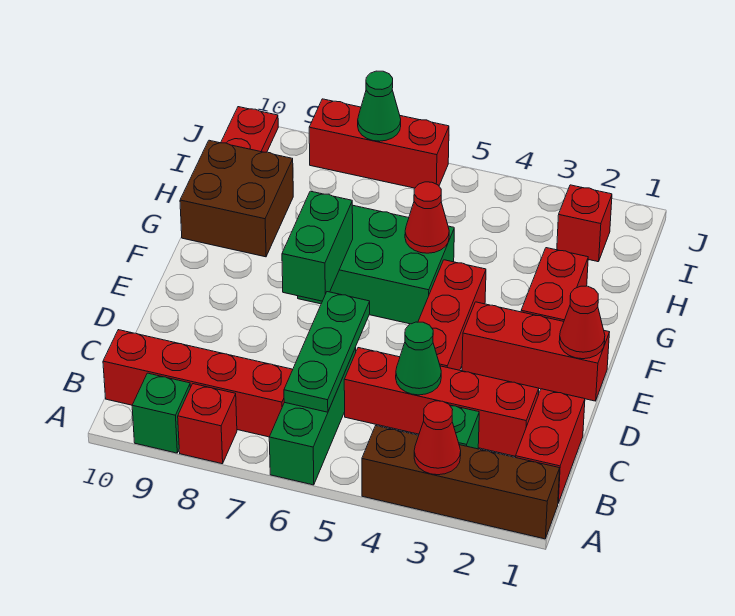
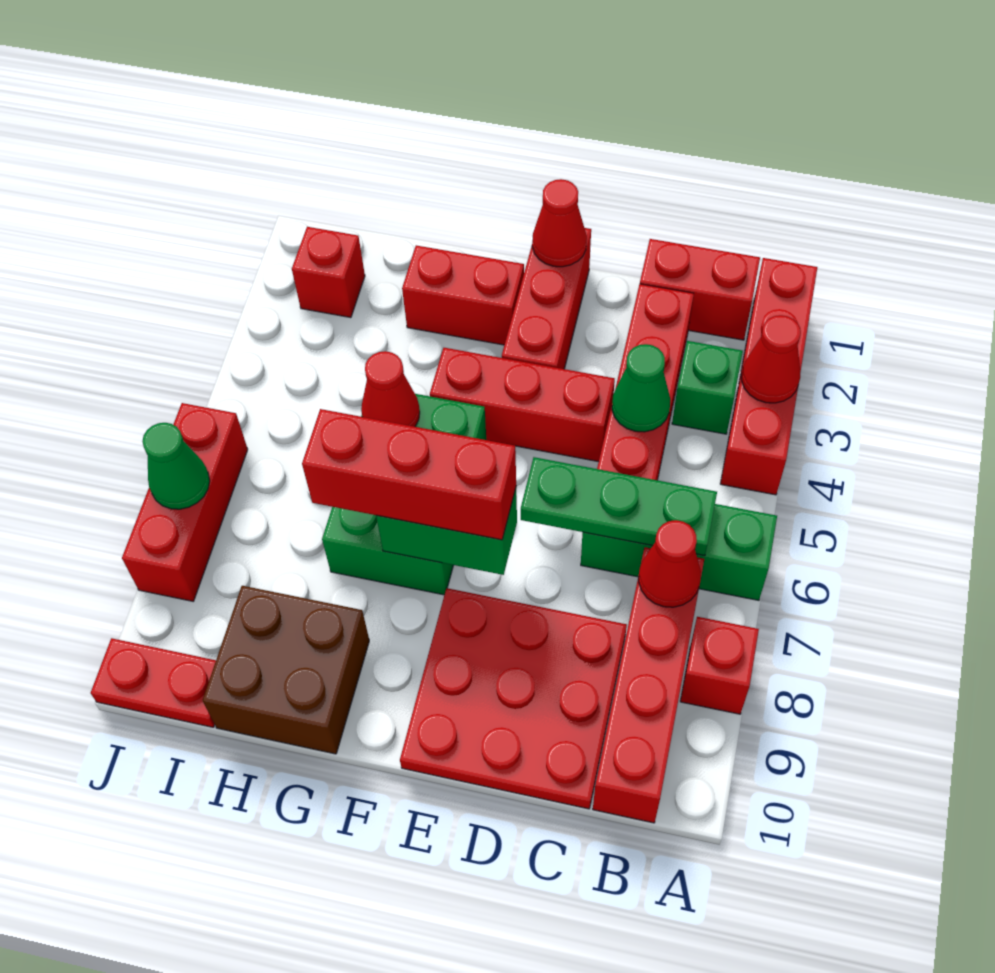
brown brick A1:A4 level 1 -> red brick A1:A4 level 1
green brick A9 level 1 -> none
none -> red cone B7 level 2
none -> red plate C8:E10 level 1
none -> red brick E7:G7 level 3

